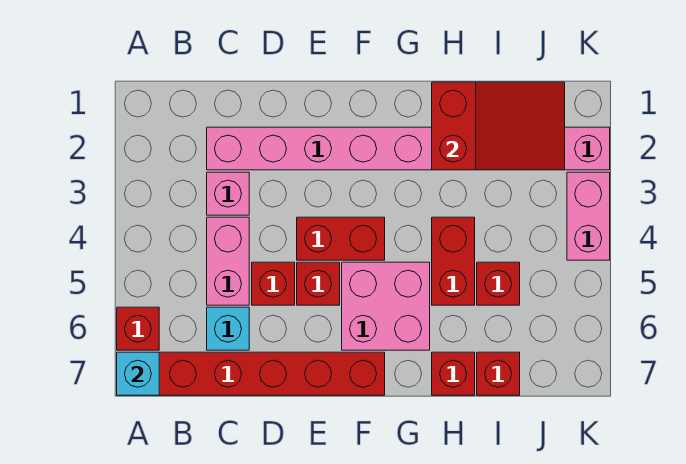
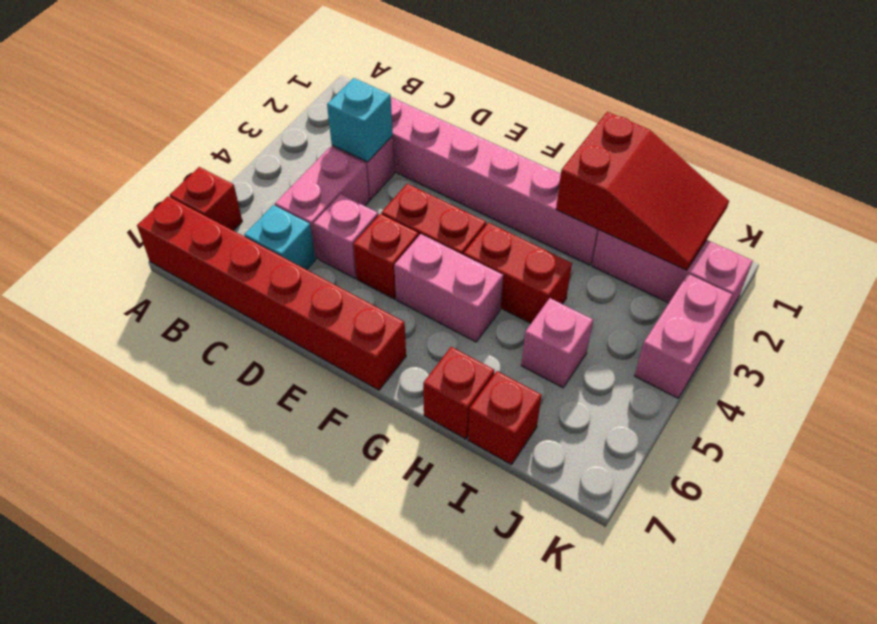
cyan brick A7 level 2 -> cyan brick C3 level 2
red brick D5 level 1 -> pink brick D5 level 1
pink brick F5:G6 level 1 -> pink brick F5:G5 level 1
red brick H4:H5 level 1 -> red brick G4:H4 level 1
red brick I5 level 1 -> pink brick I5 level 1

